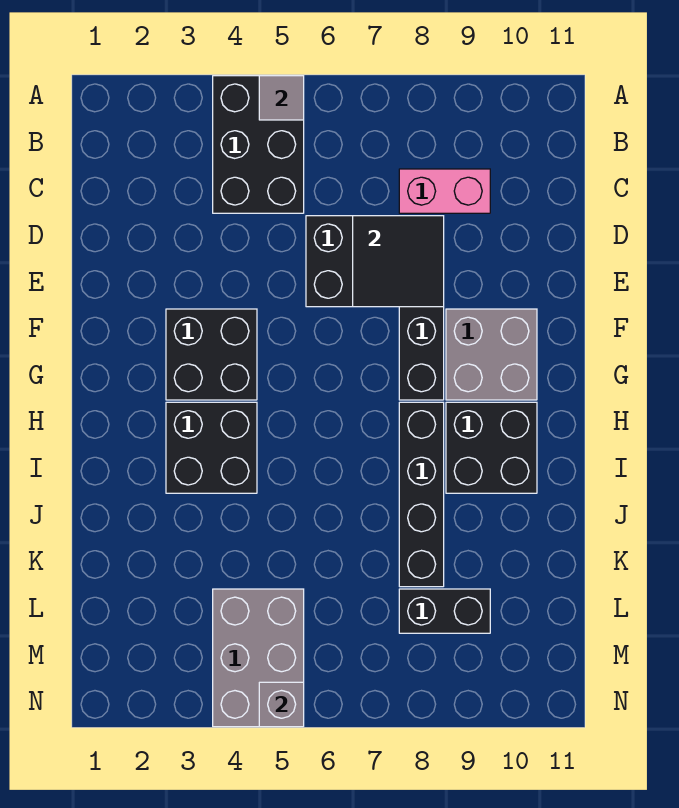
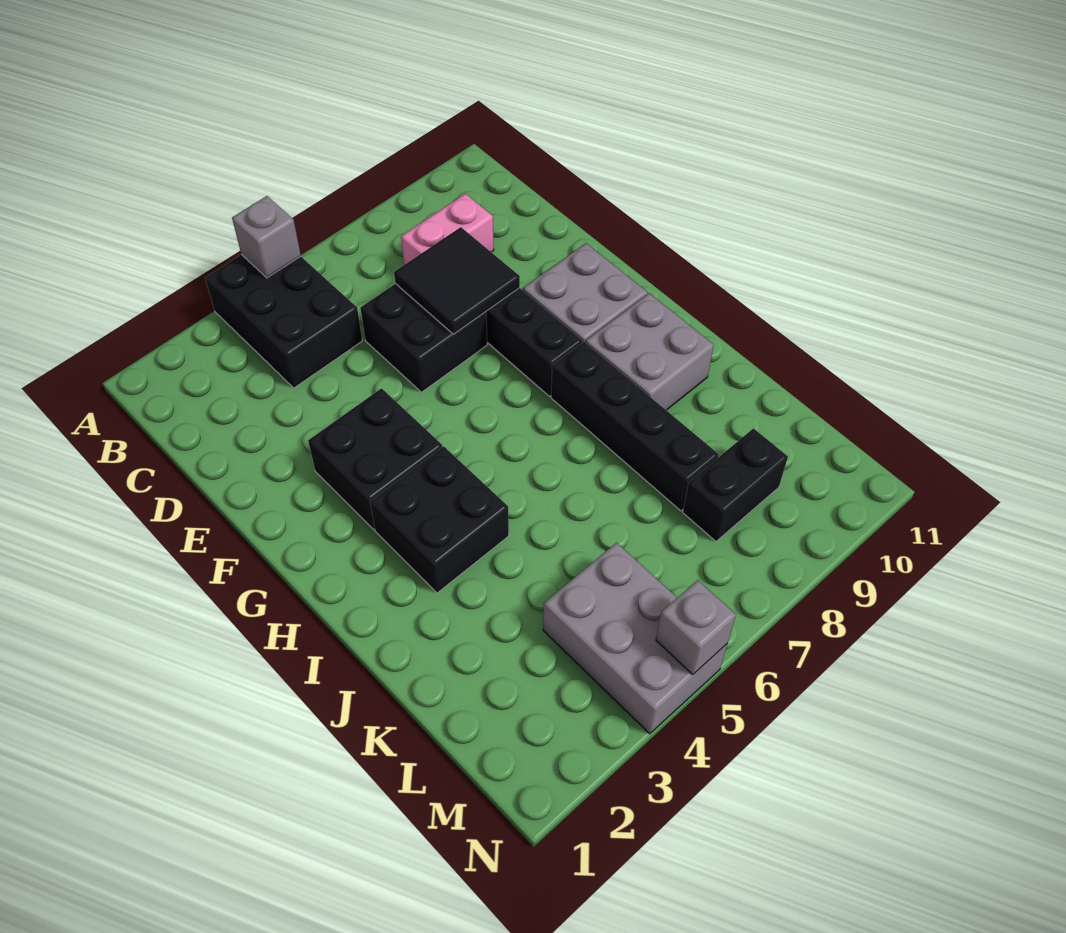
grey tile A5 level 2 -> grey brick A5 level 2
black brick H9:I10 level 1 -> grey brick H9:I10 level 1

